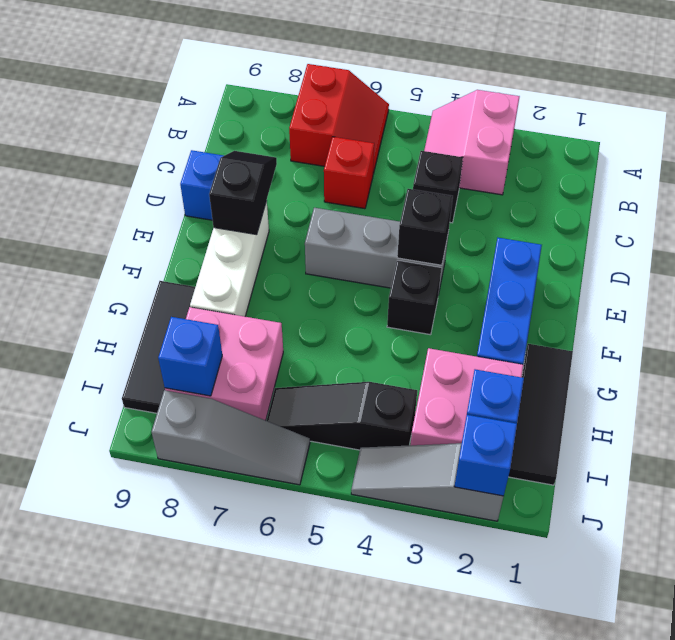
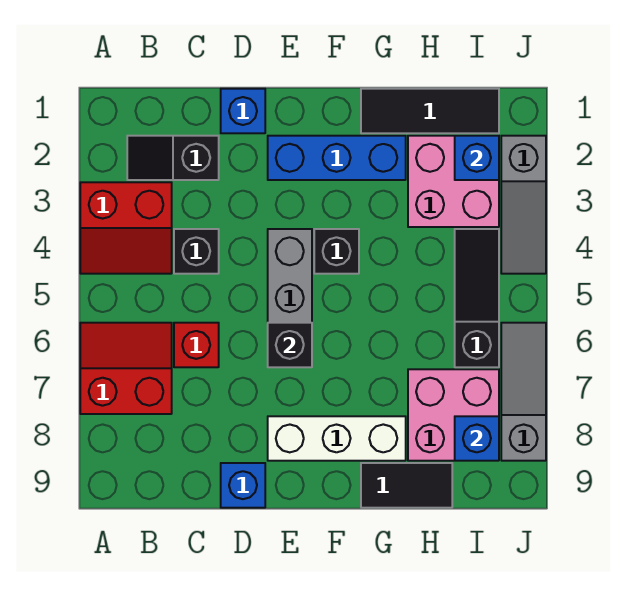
pink slope A3:B4 level 1 top 3 -> red slope A3:B4 level 1 top 3
black slope D8:E8 level 2 top E -> black slope B2:C2 level 1 top C
black brick E4 level 2 -> black brick E6 level 2
black tile G9:I9 level 1 -> black tile G9:H9 level 1
black slope I4:I6 level 1 top 4 -> black slope I4:I6 level 1 top 6
blue brick J2 level 2 -> blue brick D1 level 1

